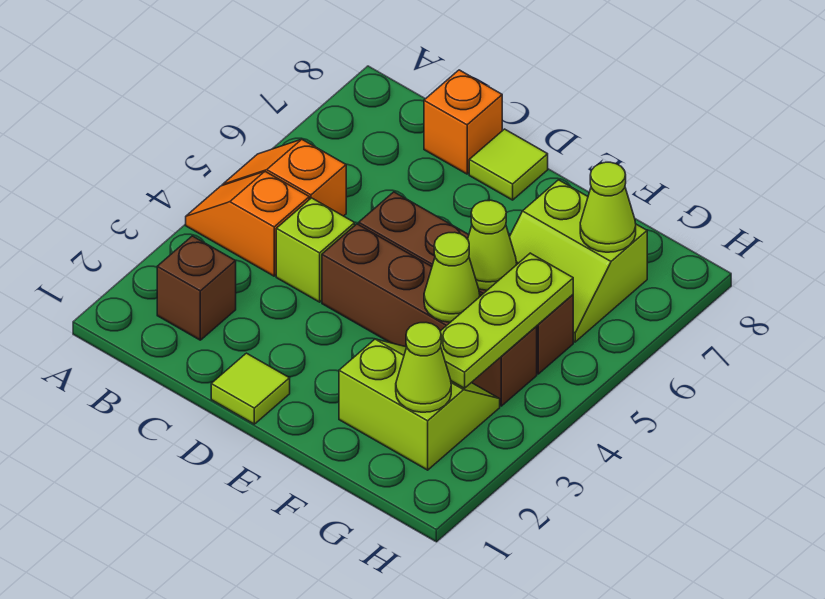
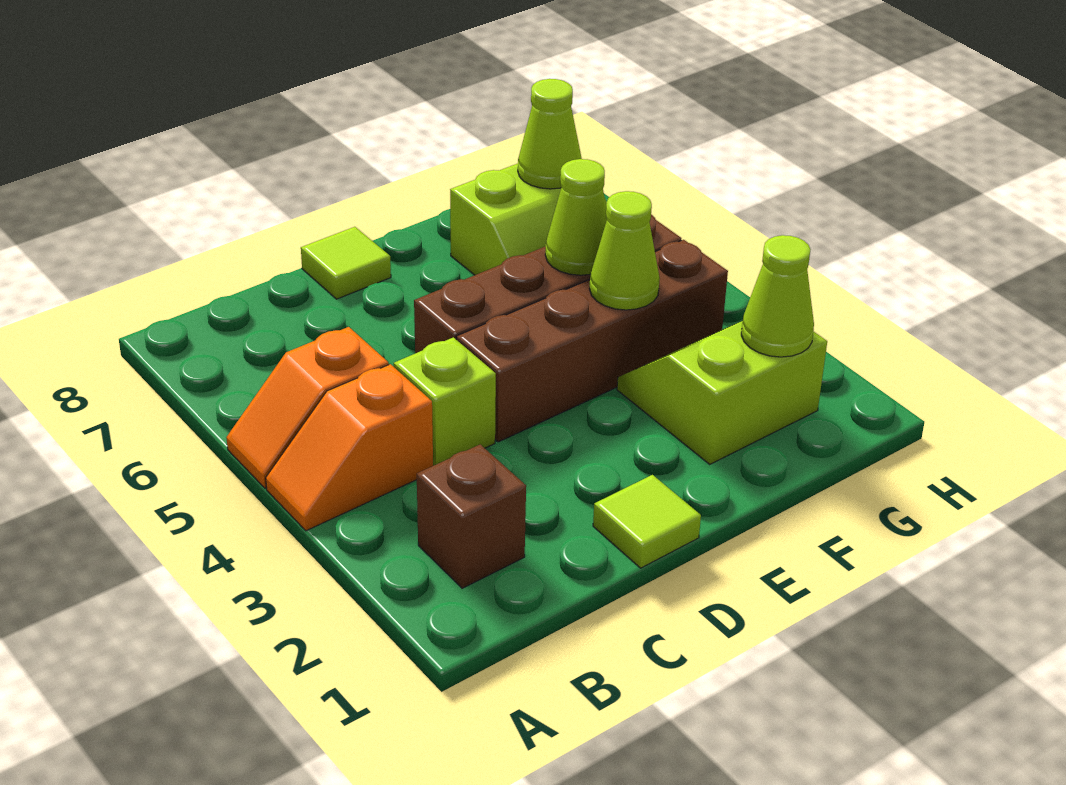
orange brick C8 level 1 -> none
lime plate G3:G5 level 2 -> none

